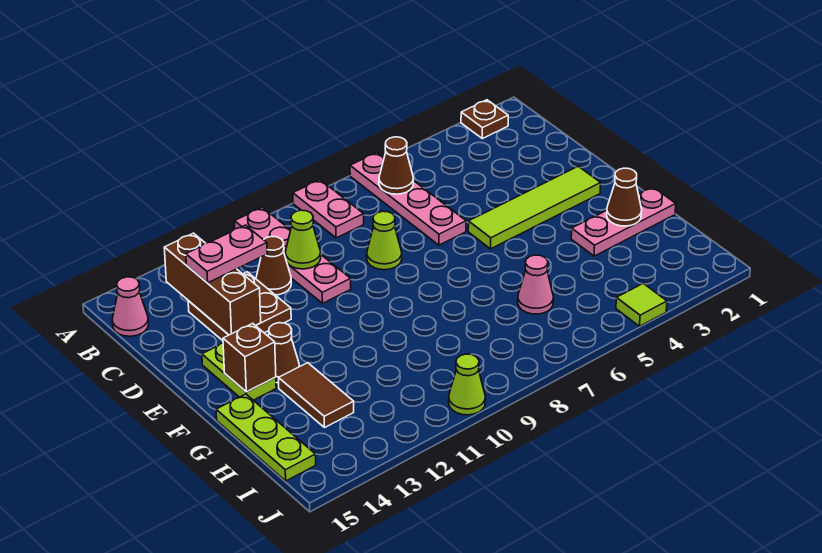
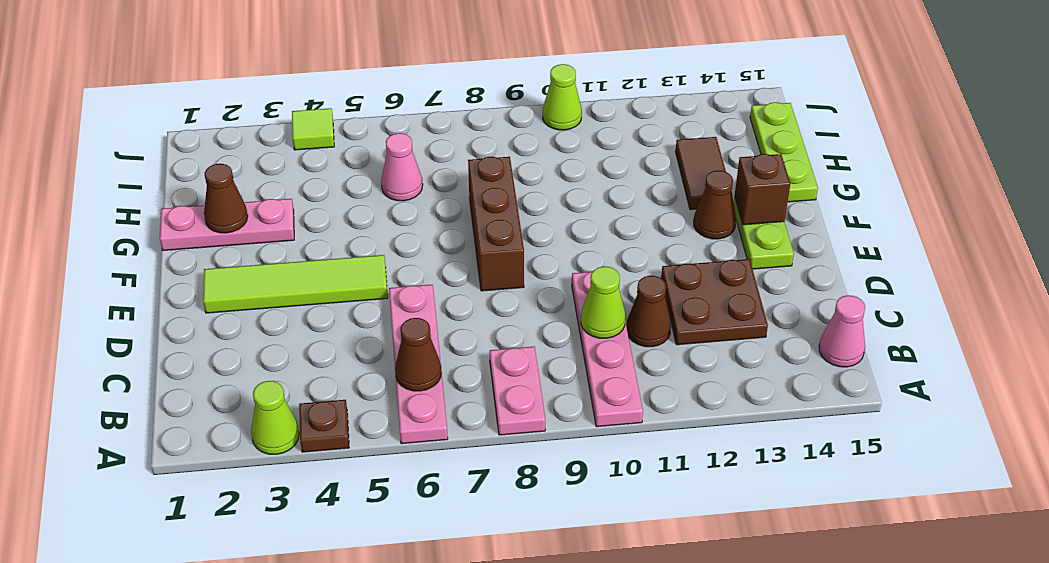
brown plate A2 level 1 -> brown plate A4 level 1
brown brick B13:D13 level 2 -> brown brick E8:G8 level 1
pink plate C12:C13 level 3 -> none
lime cone D8 level 1 -> lime cone A3 level 1

